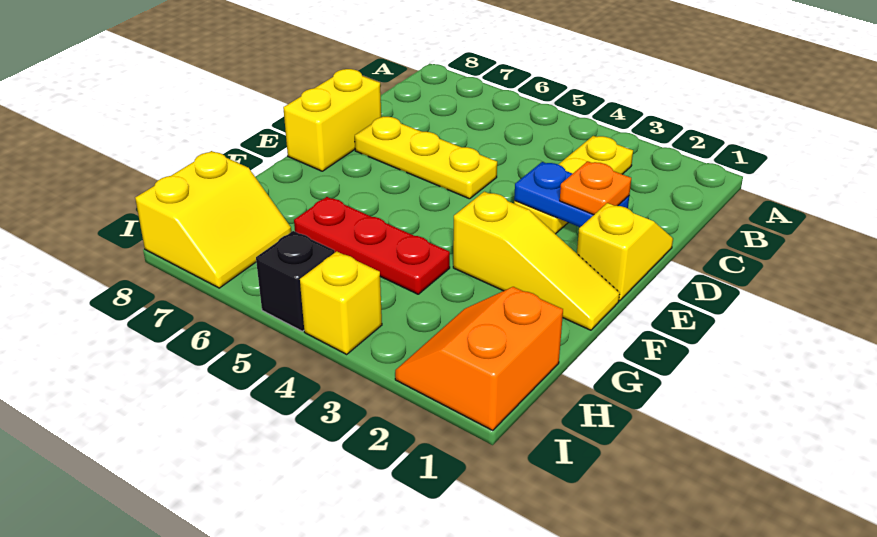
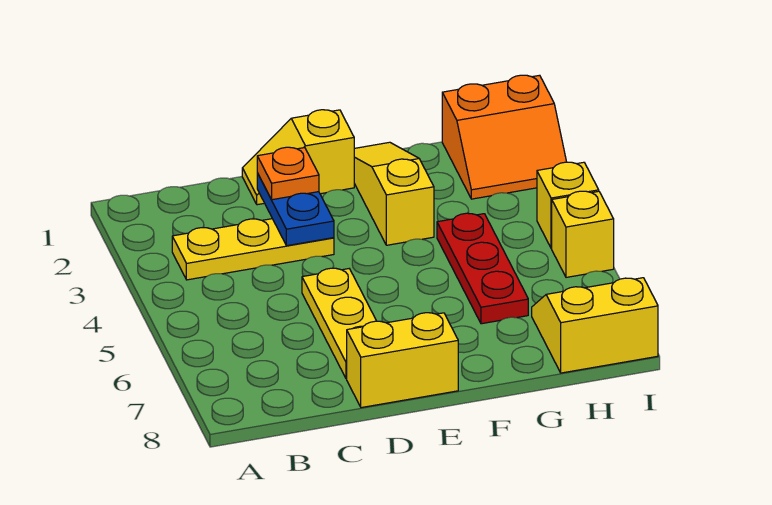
black brick I5 level 1 -> yellow brick I5 level 1

